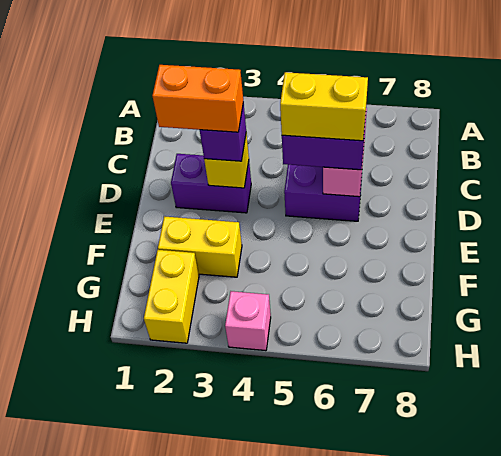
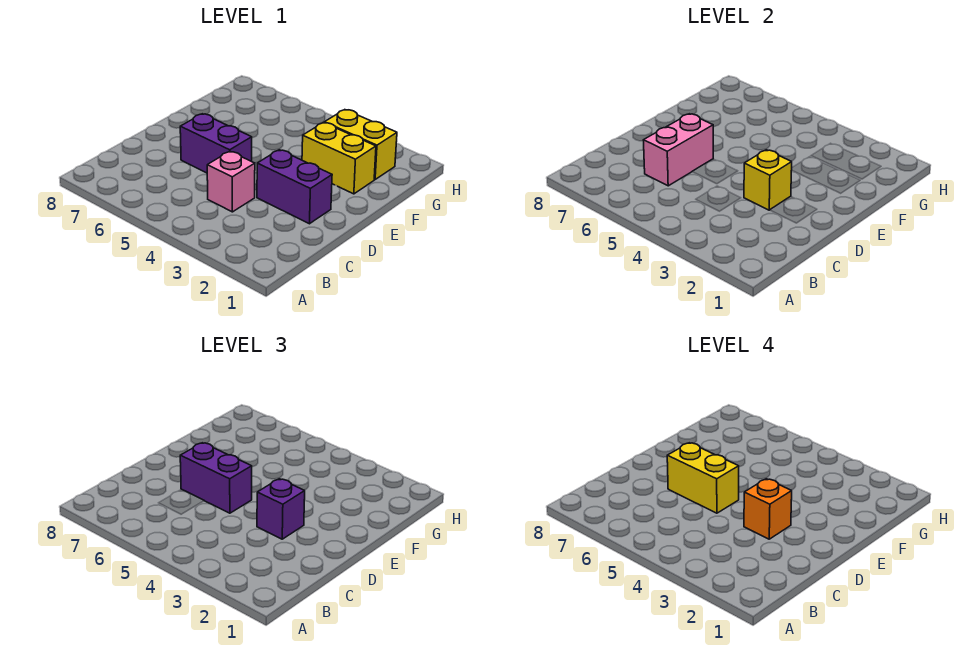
orange brick D2:D3 level 4 -> orange brick D3 level 4
yellow brick G2:H2 level 1 -> yellow brick G2:G3 level 1
pink brick H4 level 1 -> pink brick C4 level 1

